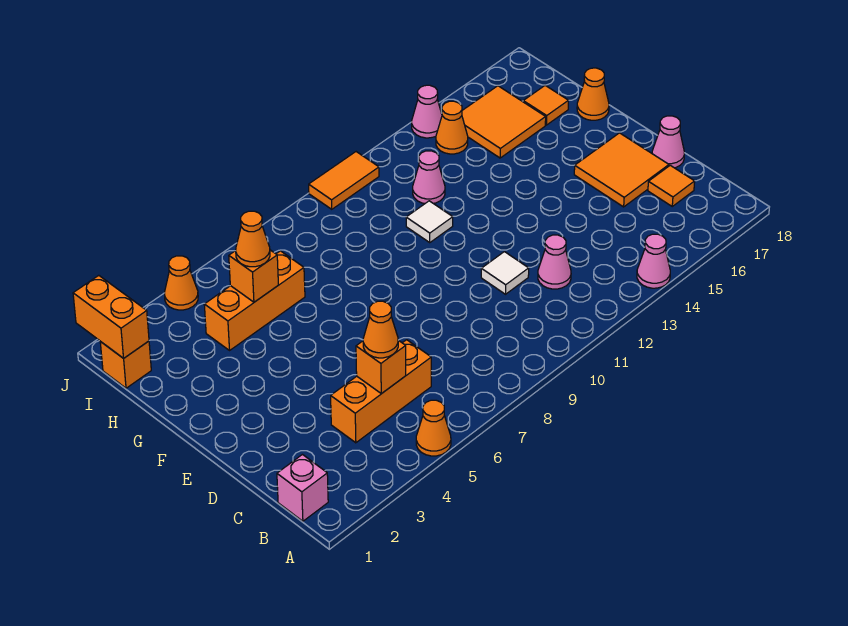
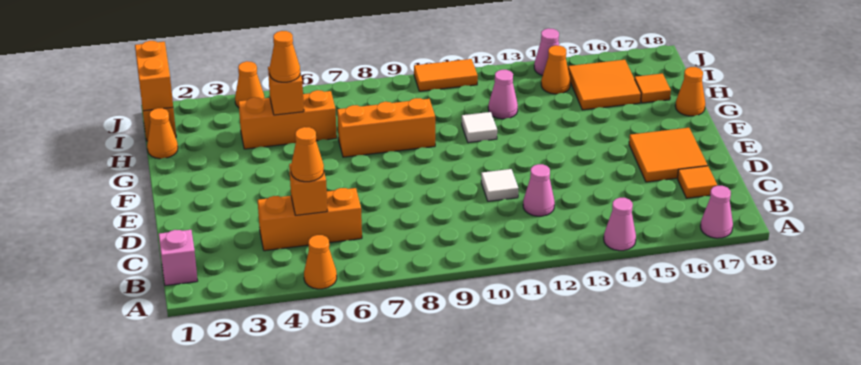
pink cone D18 level 1 -> pink cone A17 level 1
none -> orange brick G7:G9 level 1
none -> orange cone H1 level 1

